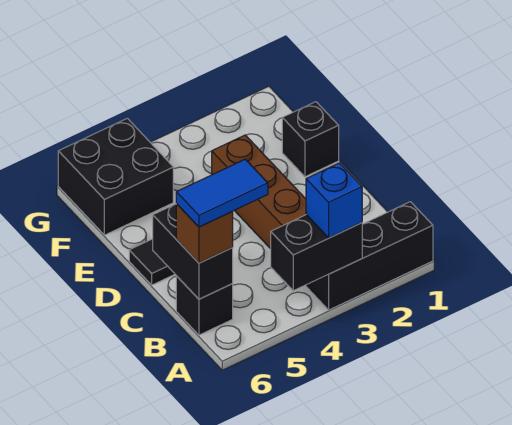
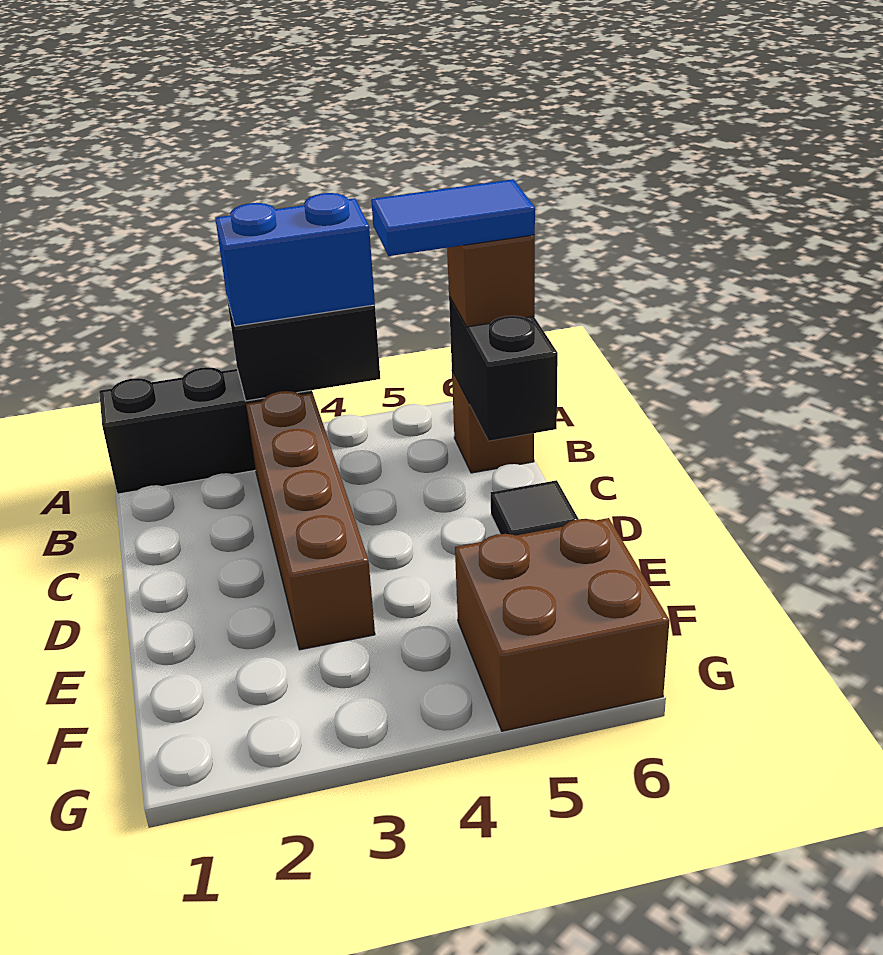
blue brick A3 level 3 -> blue brick A3:A4 level 3
black brick B6 level 1 -> brown brick B6 level 1
black brick E1 level 1 -> none
black brick F5:G6 level 1 -> brown brick F5:G6 level 1

